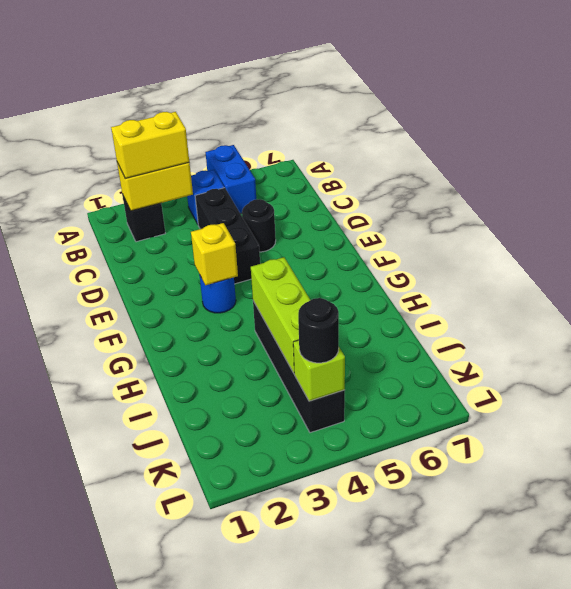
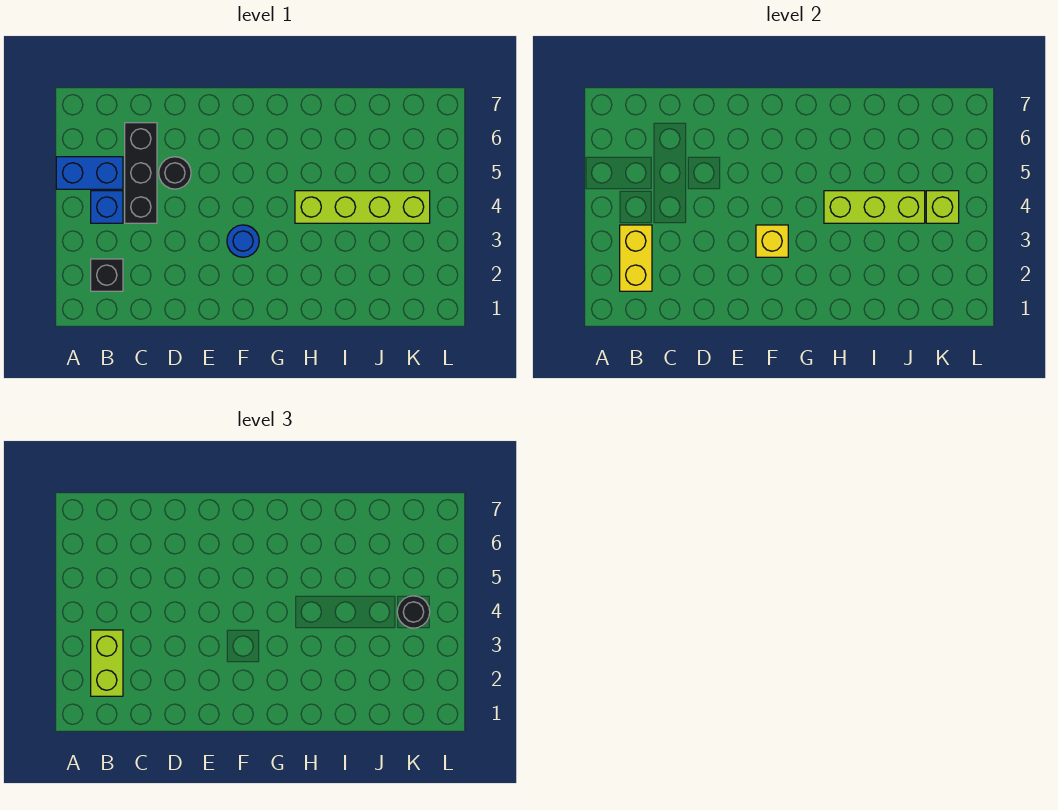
yellow brick B2:B3 level 3 -> lime brick B2:B3 level 3
black brick C4:E4 level 1 -> black brick C4:C6 level 1
black brick H4:K4 level 1 -> lime brick H4:K4 level 1

